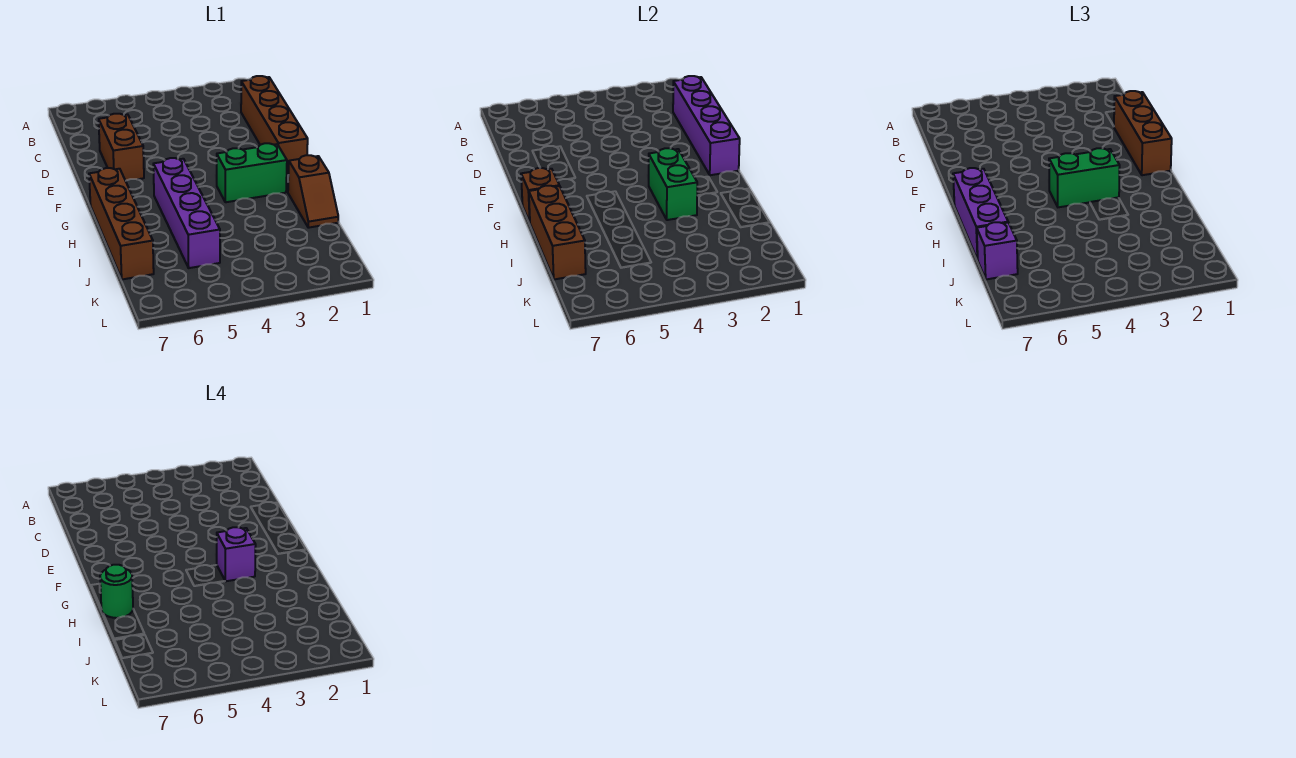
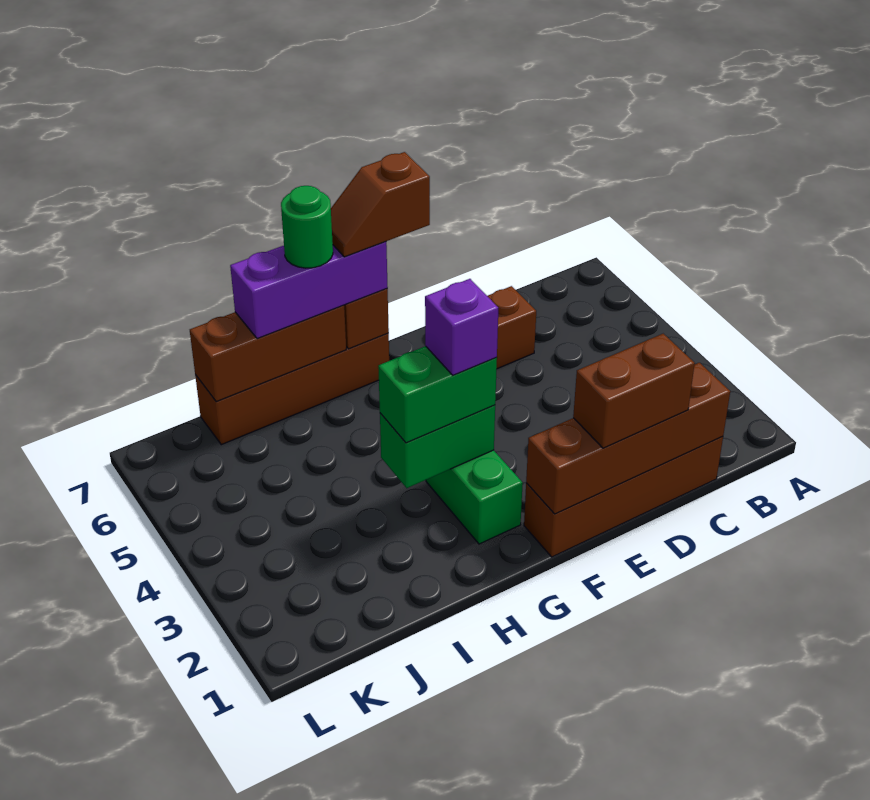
purple brick C1:F1 level 2 -> brown brick C1:F1 level 2
brown brick D1:F1 level 3 -> brown brick D1:E1 level 3
green brick G3:G4 level 3 -> green brick G3:H3 level 3
purple brick G5:J5 level 1 -> none
brown slope H1:I1 level 1 top H -> brown slope F7:G7 level 4 top F
purple brick J7 level 3 -> none

